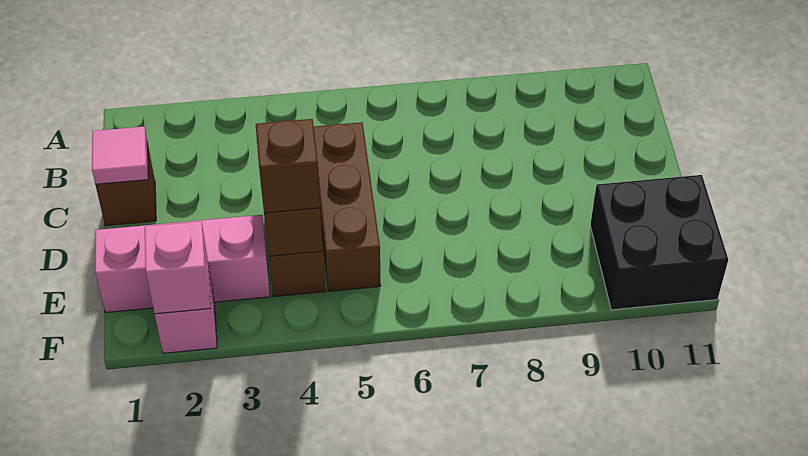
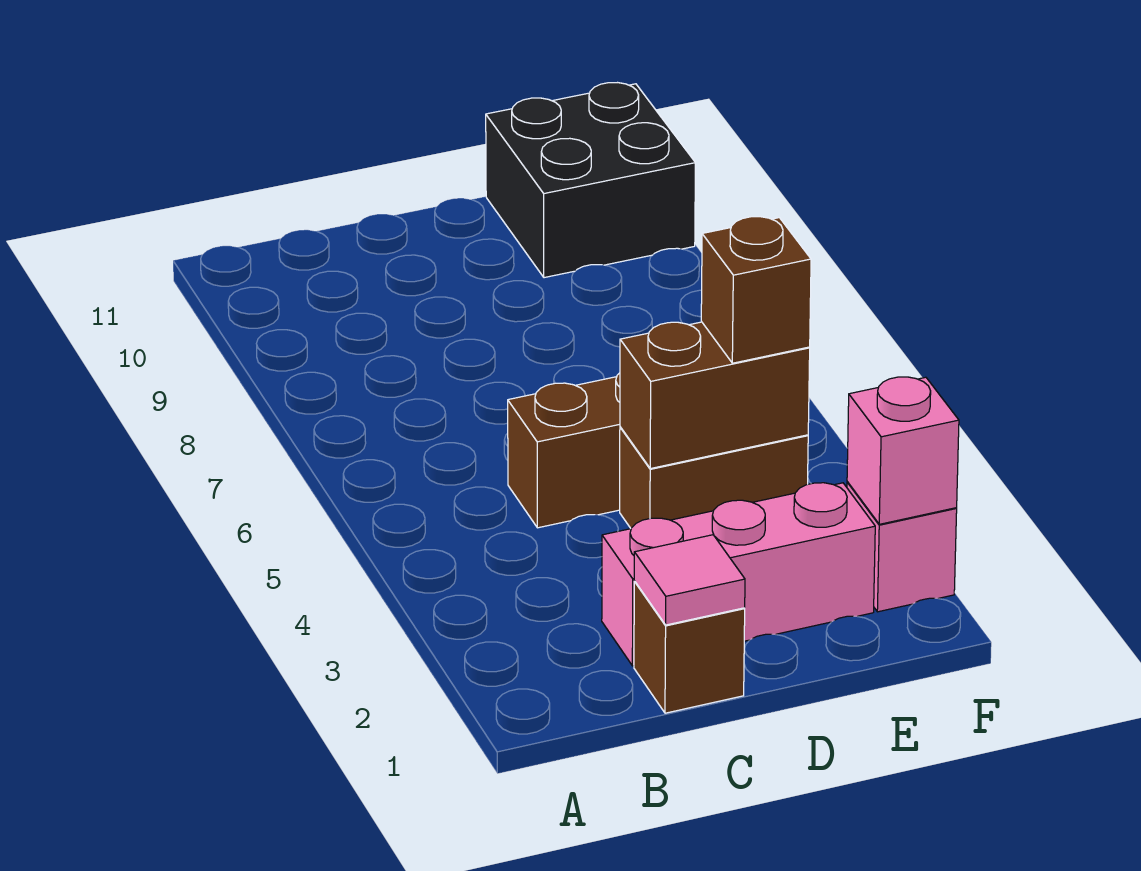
pink brick E1:E3 level 1 -> pink brick C2:E2 level 1

